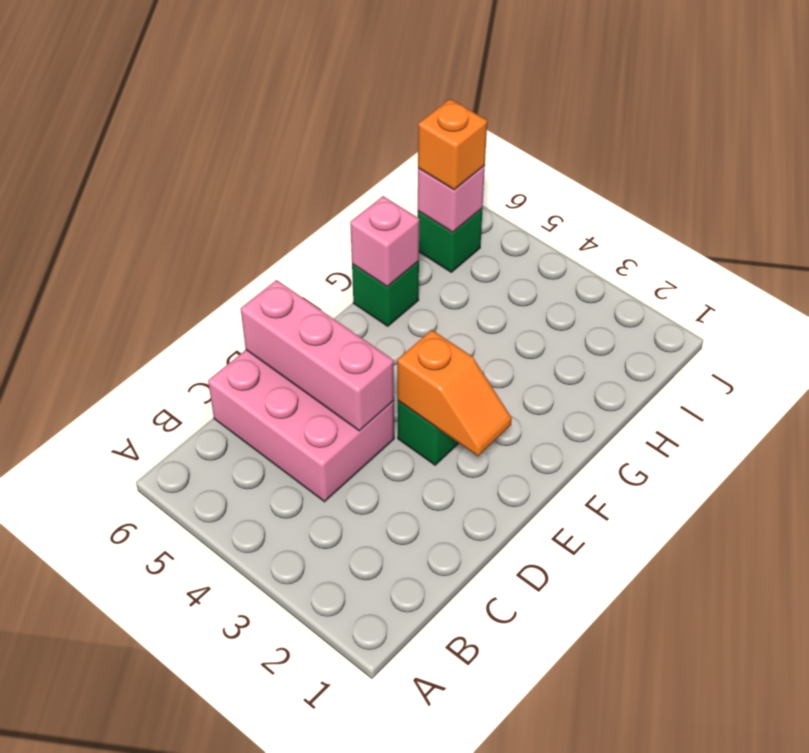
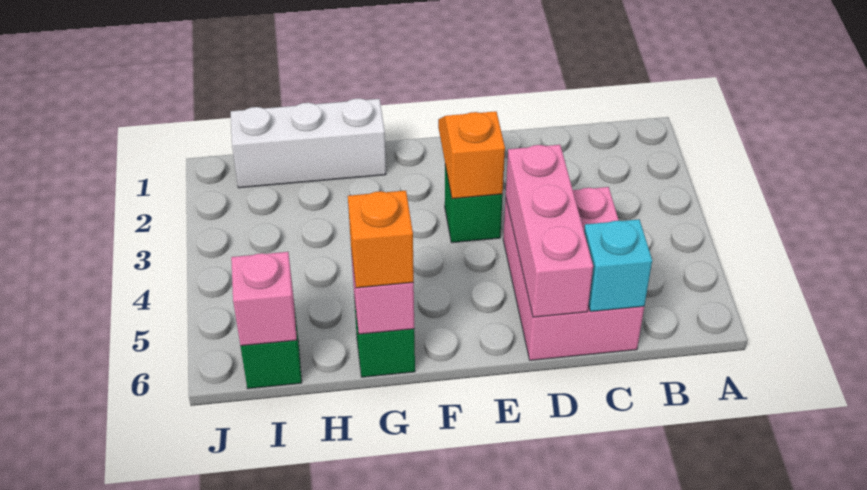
none -> cyan brick C6 level 2
none -> white brick G1:I1 level 1
orange brick I6 level 3 -> orange brick G6 level 3

